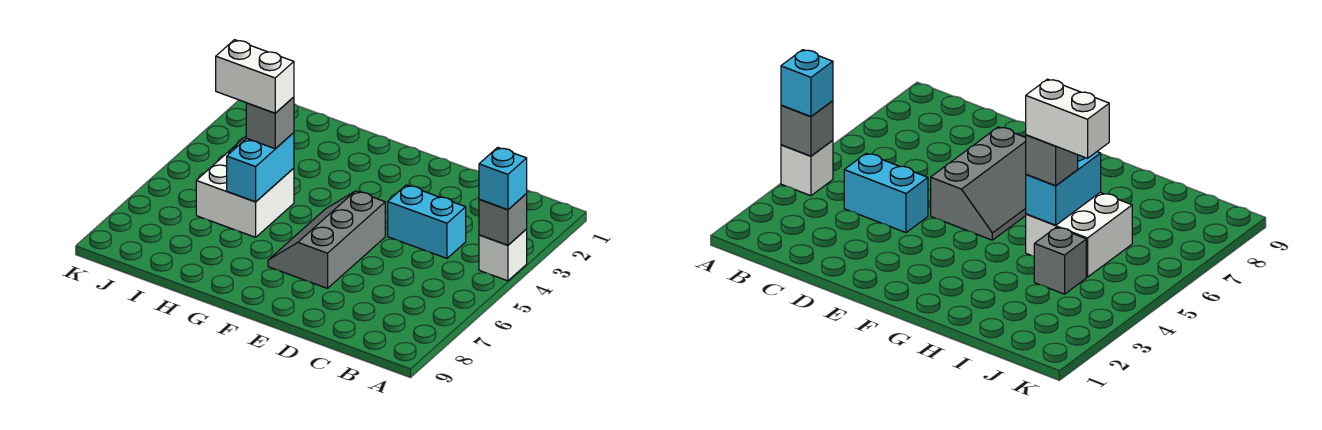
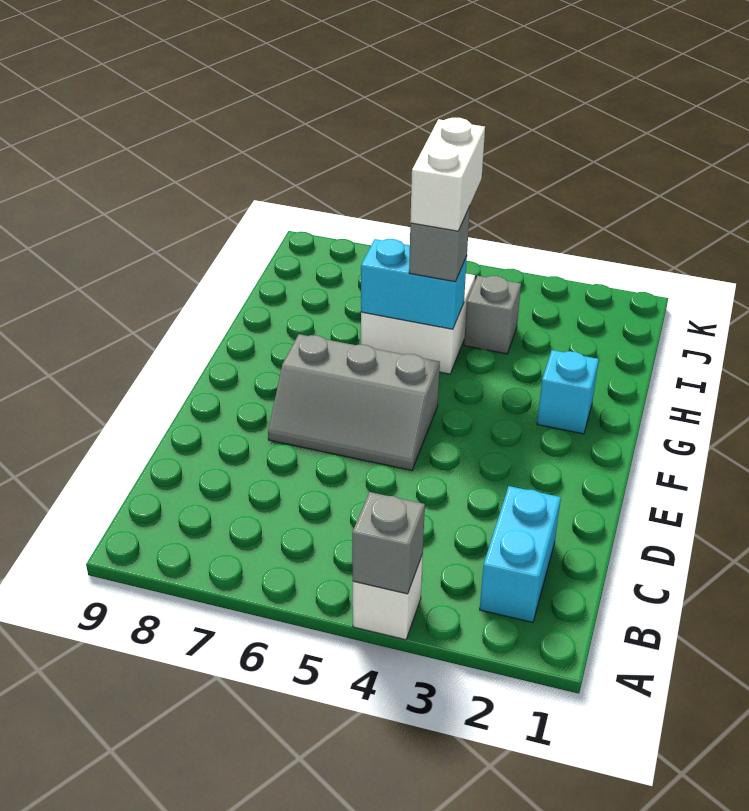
cyan brick A4 level 3 -> cyan brick G2 level 1
cyan brick C4:D4 level 1 -> cyan brick B2:C2 level 1
grey slope E5:F7 level 1 top E -> grey slope E5:F7 level 1 top F

